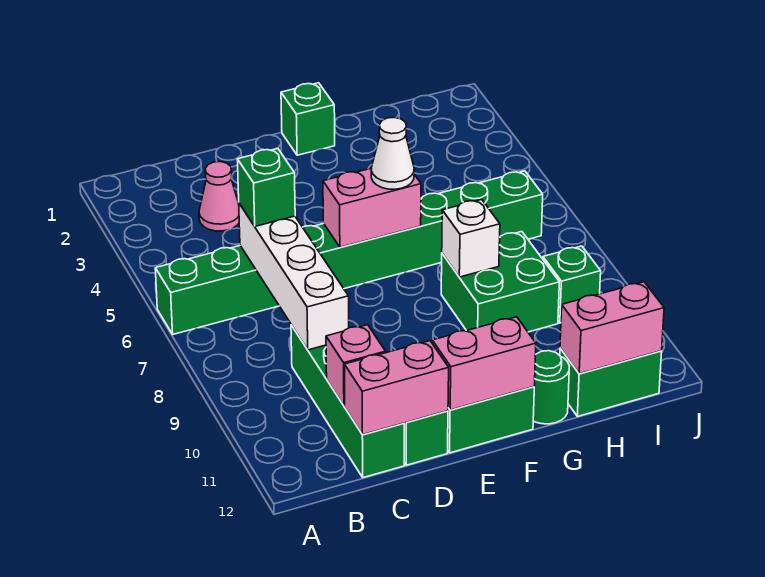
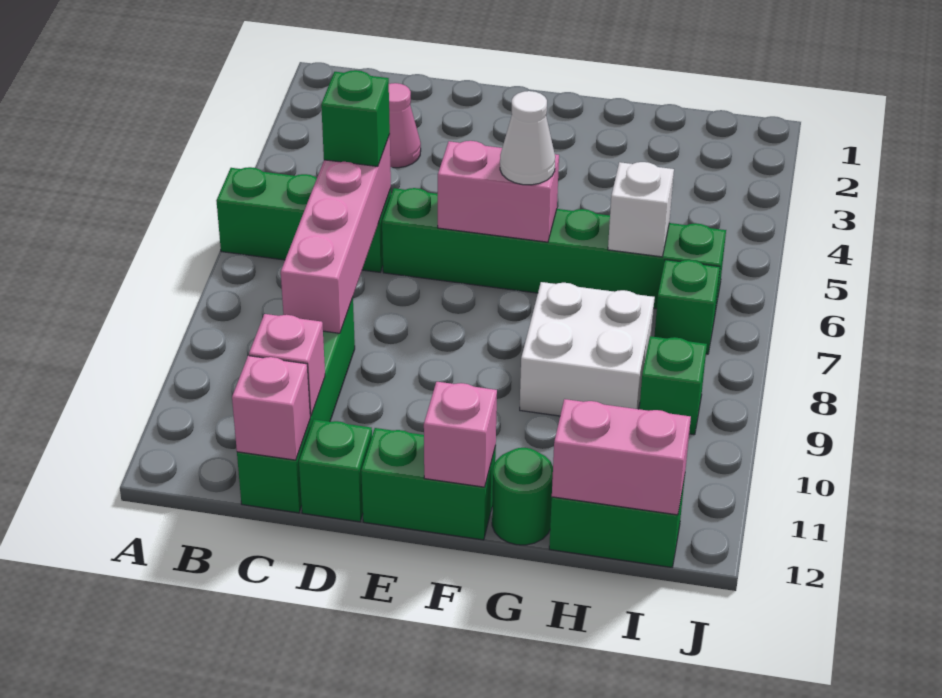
white brick C6:C9 level 2 -> pink brick C6:C9 level 2
pink brick C12:D12 level 2 -> pink brick C12 level 2
pink brick E12:F12 level 2 -> pink brick F12 level 2
green brick F1 level 1 -> green brick I7 level 1
green brick G8:H9 level 1 -> white brick G8:H9 level 1
white brick G8 level 2 -> white brick H6 level 2

